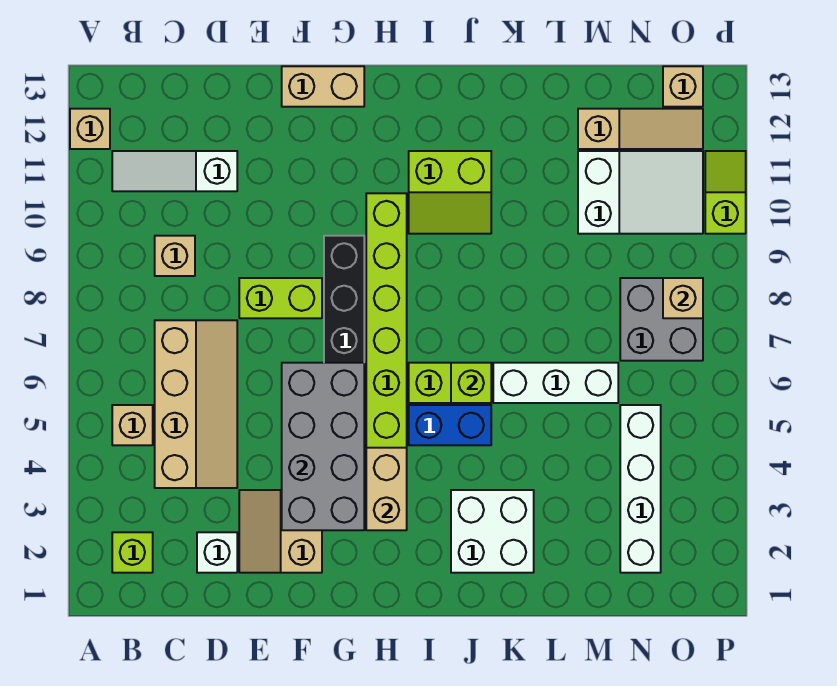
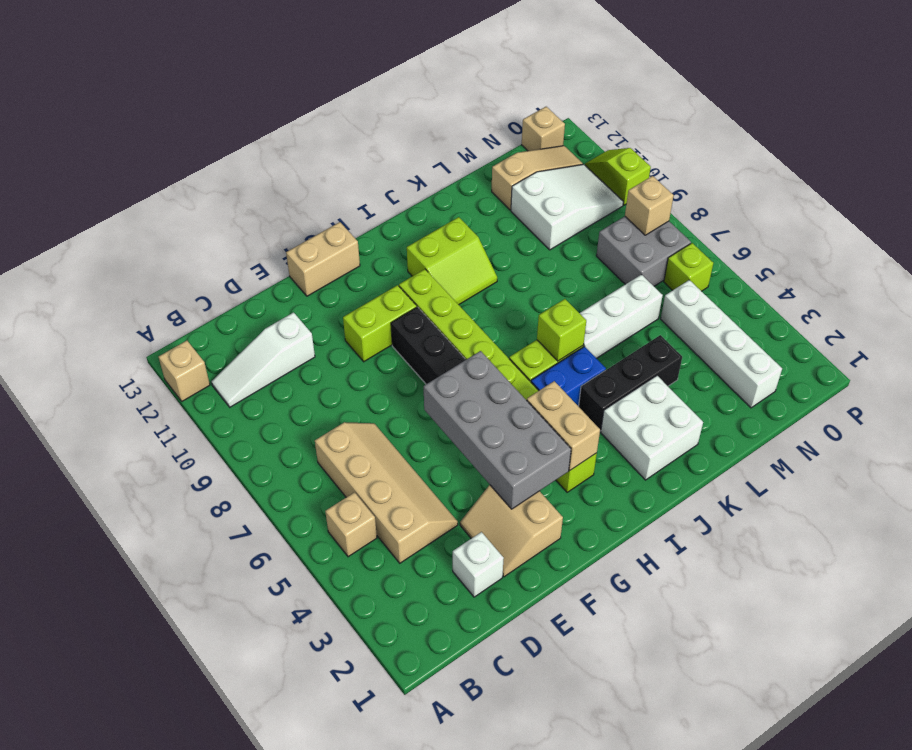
lime brick B2 level 1 -> lime brick O6 level 1
tan brick C9 level 1 -> none
lime brick E8:F8 level 1 -> lime brick F10:G10 level 1
none -> black brick J4:L4 level 1

